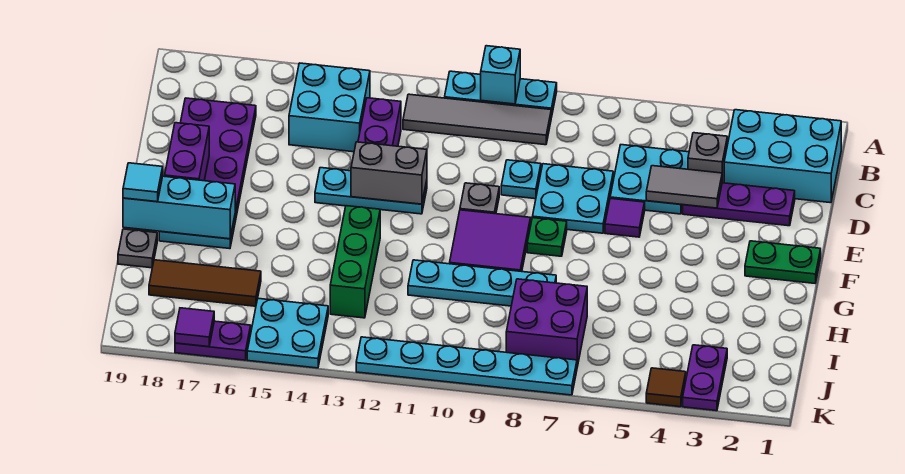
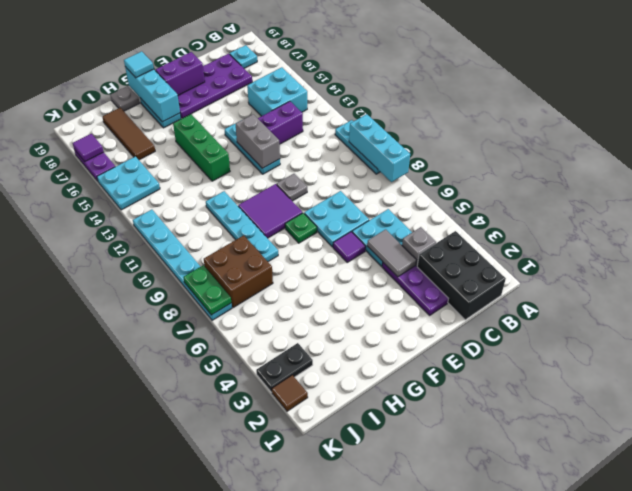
cyan brick A10 level 2 -> cyan brick A8:A10 level 2
cyan brick B1:C3 level 1 -> black brick B1:C3 level 1
grey tile B9:B12 level 1 -> none
cyan plate D9 level 1 -> cyan plate B18 level 1
green plate F1:F2 level 1 -> green plate K7:K8 level 2
green brick G13:I13 level 1 -> green brick G13:G15 level 1
purple brick I7:J8 level 1 -> brown brick I7:J8 level 1
purple plate J3:K3 level 1 -> black plate J3:K3 level 1
brown tile K4 level 1 -> brown tile K2 level 1

